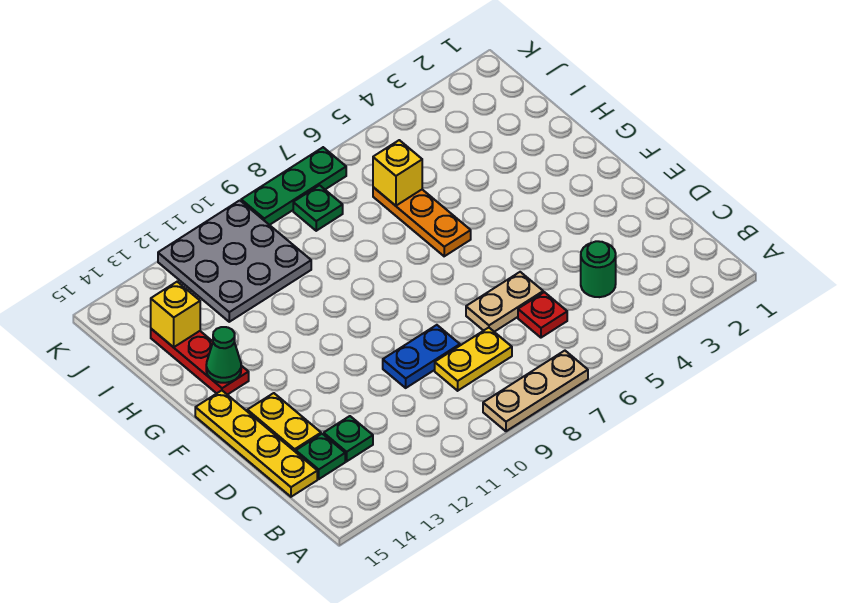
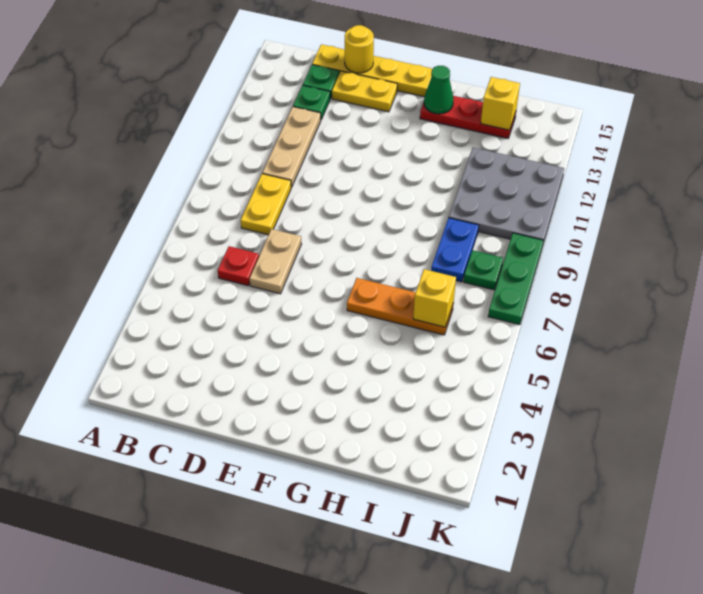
tan plate A7:A9 level 1 -> tan plate C10:C12 level 1
green round brick C4 level 1 -> none
blue plate D9:D10 level 1 -> blue plate I8:I9 level 1
none -> yellow round brick D15 level 2

